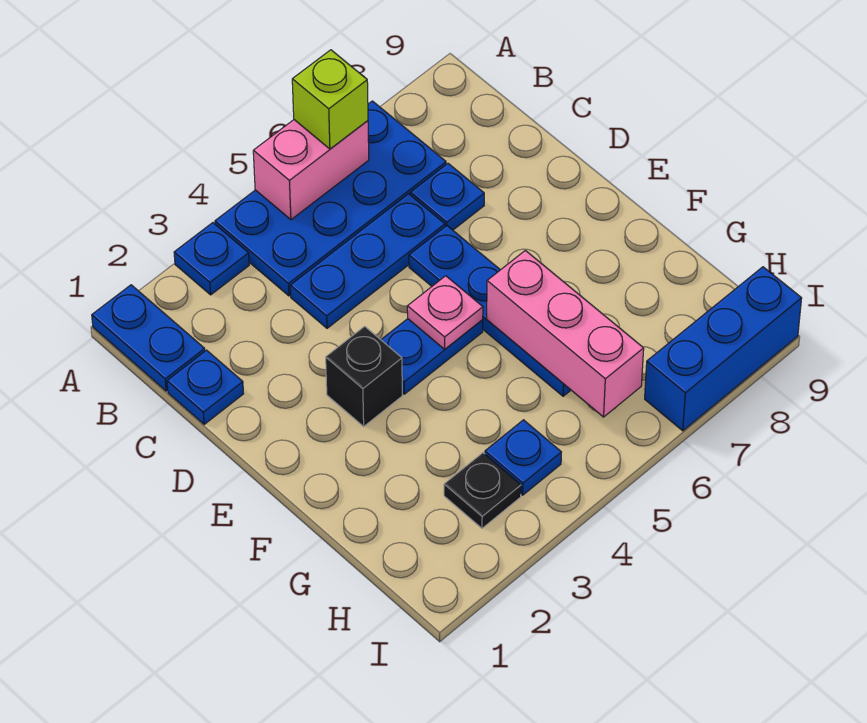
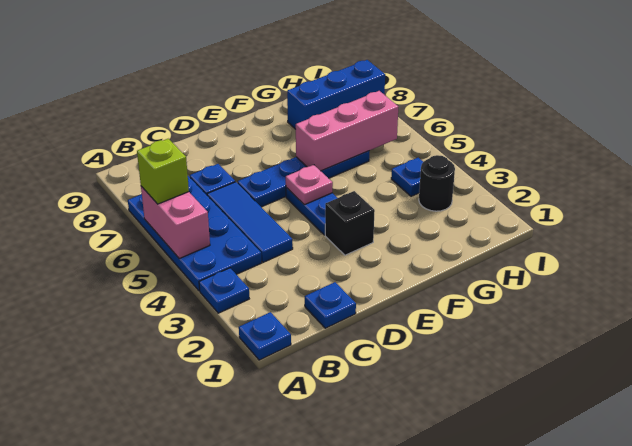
blue plate A1:B1 level 1 -> blue plate A1 level 1
blue plate C4:C6 level 1 -> blue tile C4:C6 level 1
black plate H3 level 1 -> black round brick H3 level 1
blue brick I7:I9 level 1 -> blue brick G8:I8 level 1

